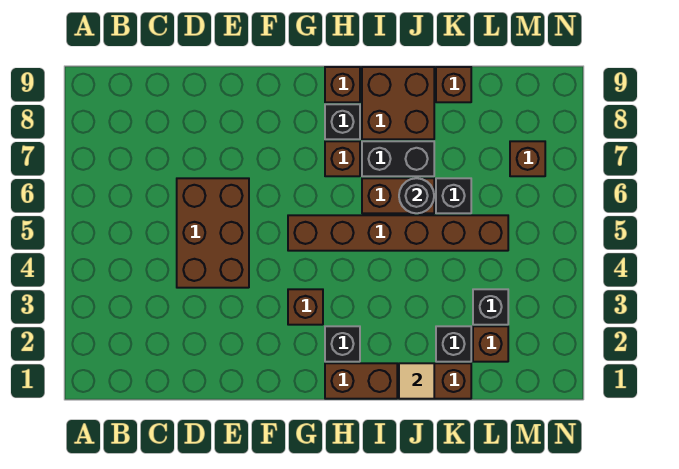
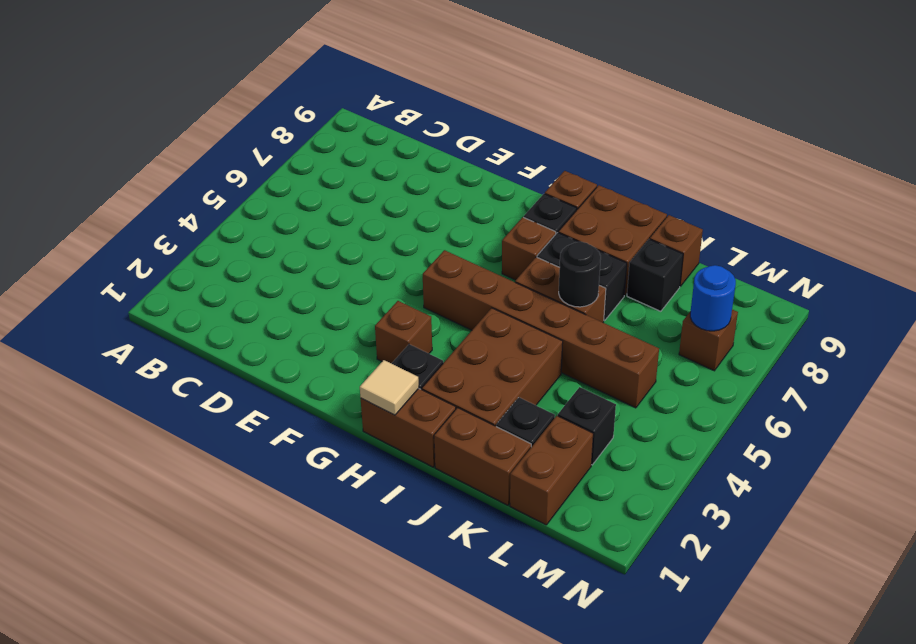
brown brick D4:E6 level 1 -> brown brick I2:J4 level 1
tan tile J1 level 2 -> tan tile H1 level 2
black brick K6 level 1 -> black brick K8 level 1
brown brick L2 level 1 -> brown brick L1:L2 level 1
none -> blue round brick M7 level 2

